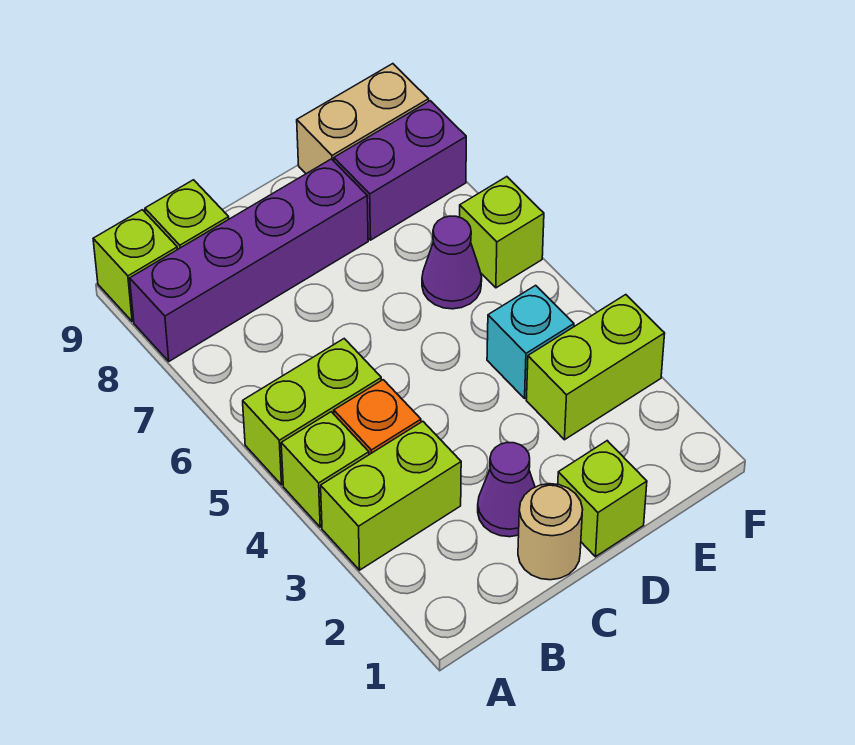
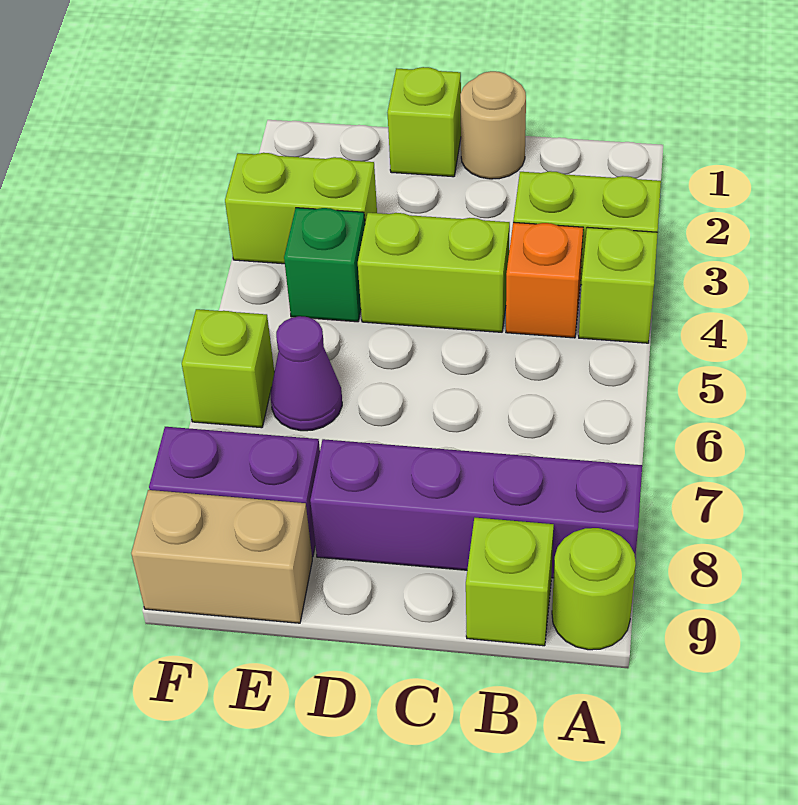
lime brick A5:B5 level 1 -> lime brick C4:D4 level 1
lime brick A9 level 1 -> lime round brick A9 level 1
purple cone C2 level 1 -> none
cyan brick E4 level 1 -> green brick E4 level 1

